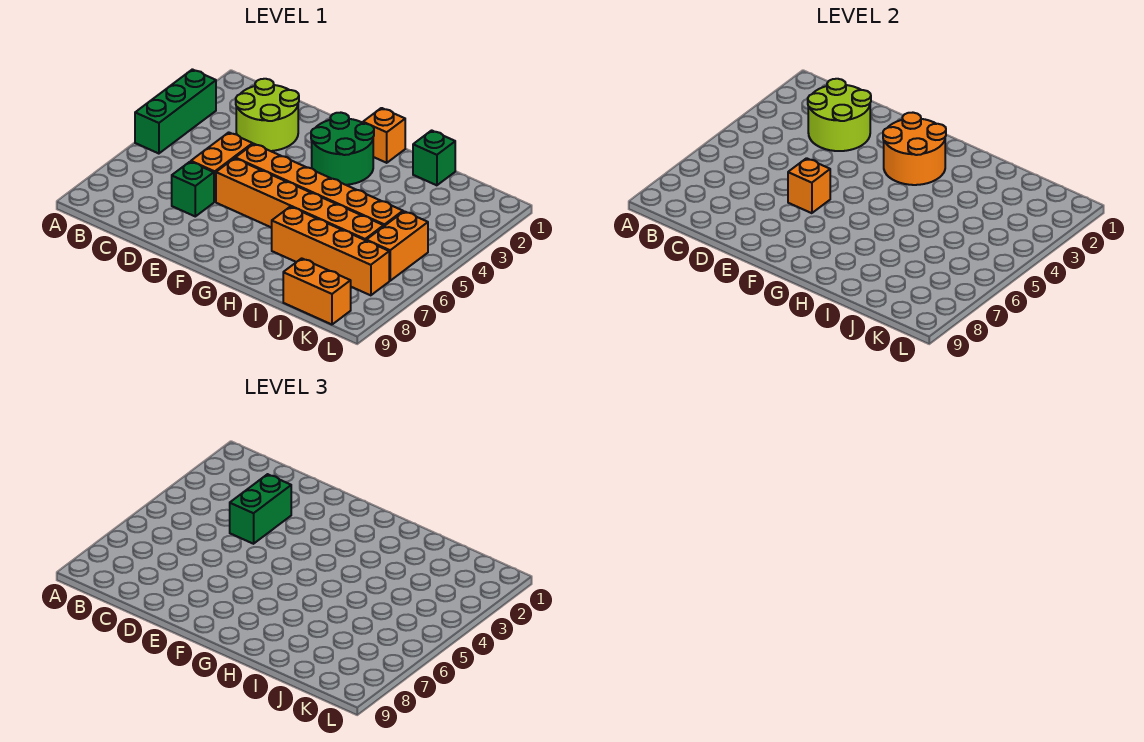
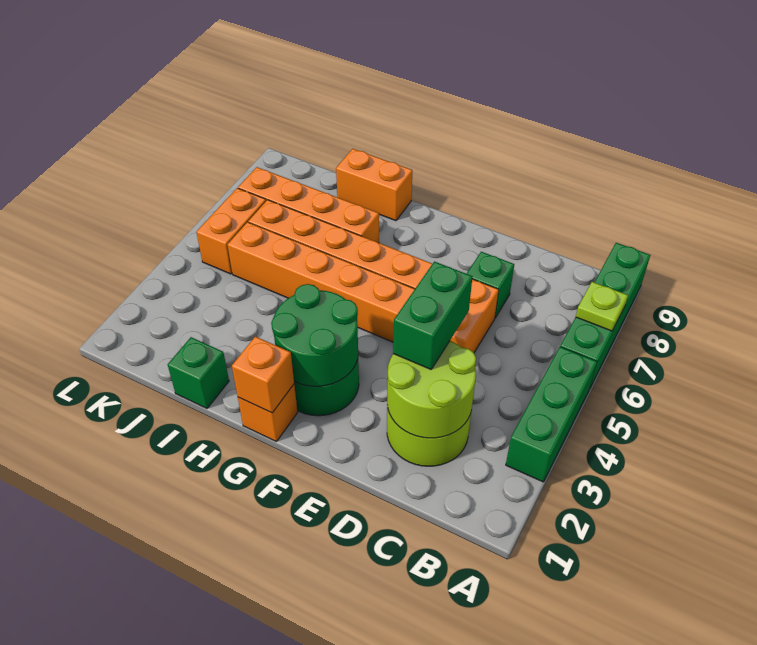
none -> green brick A6:A9 level 1
none -> lime plate A7 level 2
orange brick E6 level 2 -> orange brick G1 level 2
orange round brick F2:G3 level 2 -> green round brick F2:G3 level 2
orange brick J9:K9 level 1 -> orange brick H9:I9 level 1

